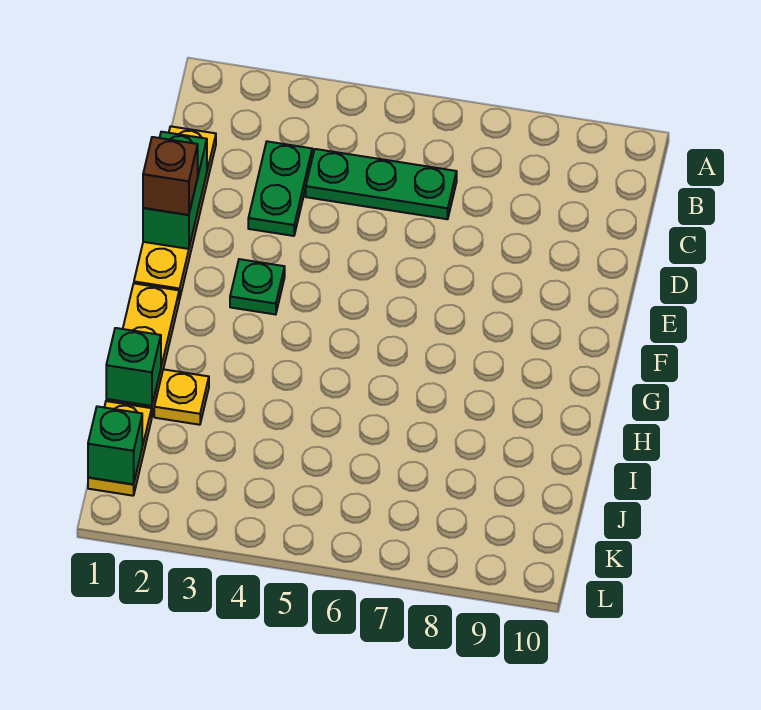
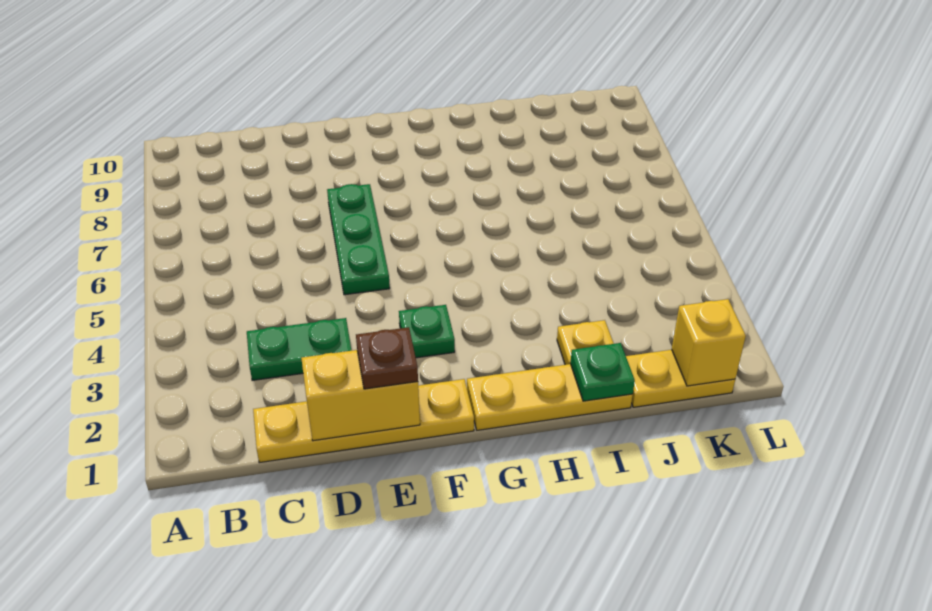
green plate C4:C6 level 1 -> green plate E5:E7 level 1
green brick D1:E1 level 2 -> yellow brick D1:E1 level 2
brown brick E1 level 3 -> brown plate E1 level 3
green brick I1 level 2 -> green plate I1 level 2
green brick K1 level 2 -> yellow brick K1 level 2

